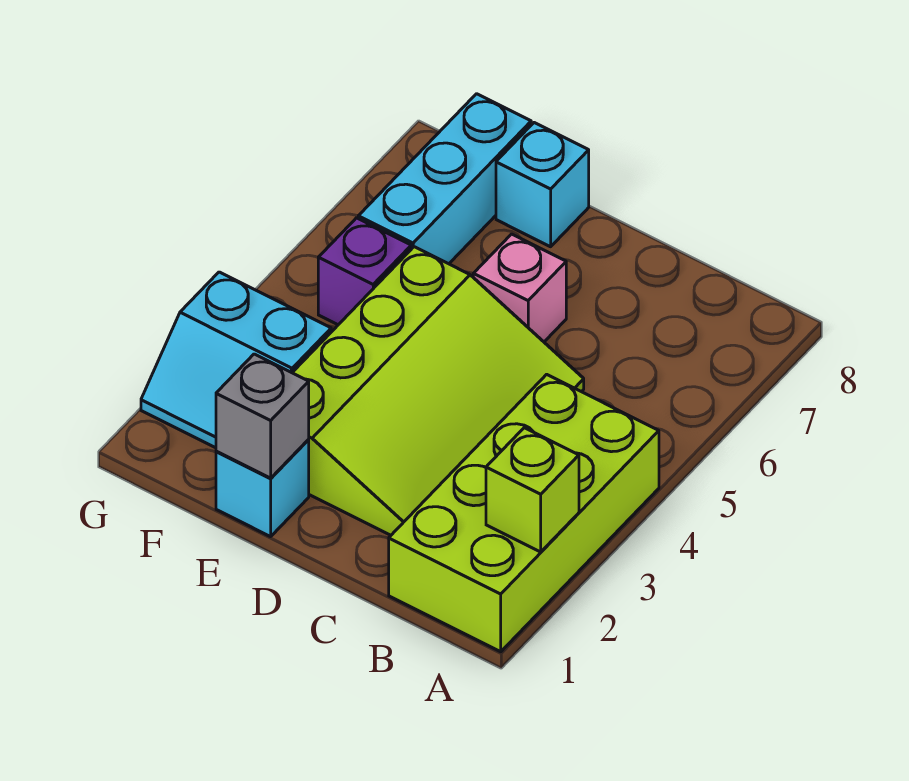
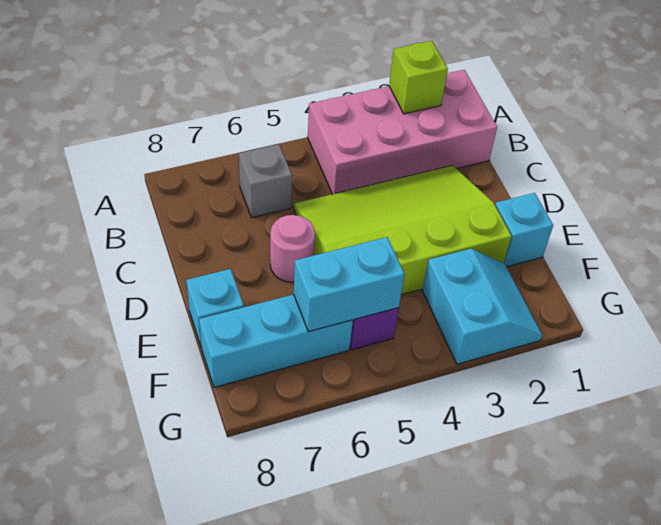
lime brick A1:B4 level 1 -> pink brick A1:B4 level 1
pink brick D6 level 1 -> pink round brick D6 level 1
grey brick E1 level 2 -> grey brick B6 level 1
none -> cyan brick F5:F6 level 2

